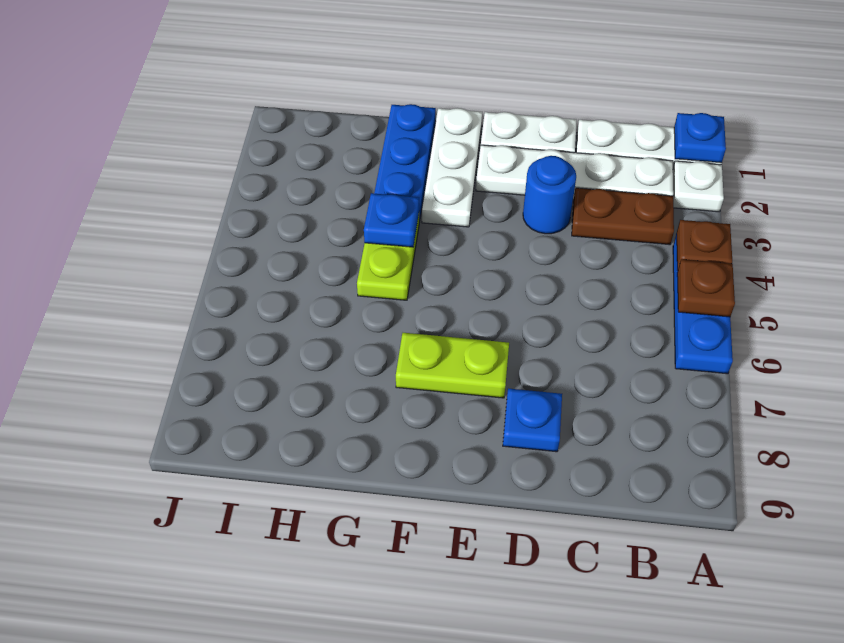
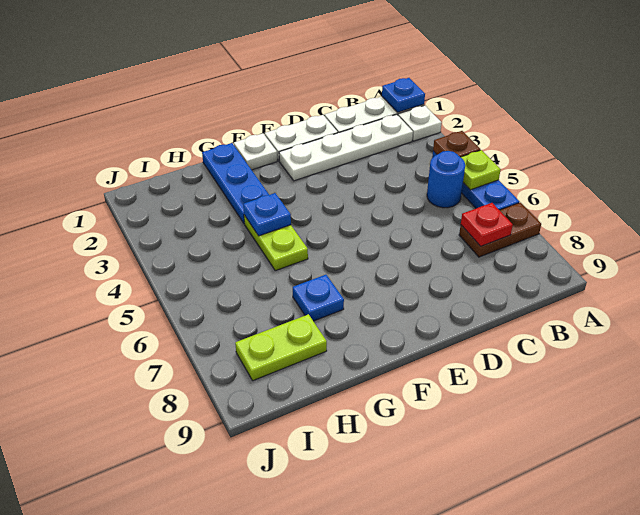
brown plate A5 level 2 -> lime plate A5 level 2
brown plate B3:C3 level 1 -> brown plate A7:B7 level 1
none -> red plate B7 level 2
blue round brick D3 level 1 -> blue round brick B5 level 1
blue plate D8 level 1 -> blue plate G7 level 1
lime plate E7:F7 level 1 -> lime plate H8:I8 level 1
white plate F1:F3 level 1 -> white plate F1 level 1

